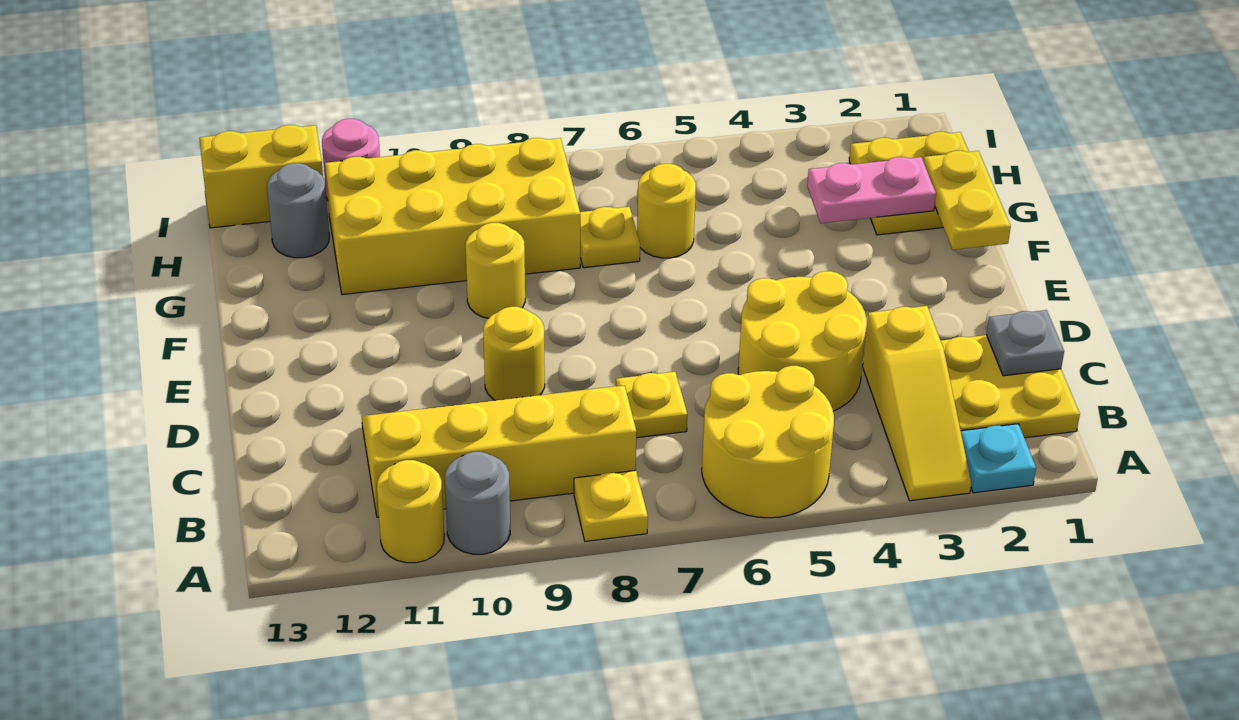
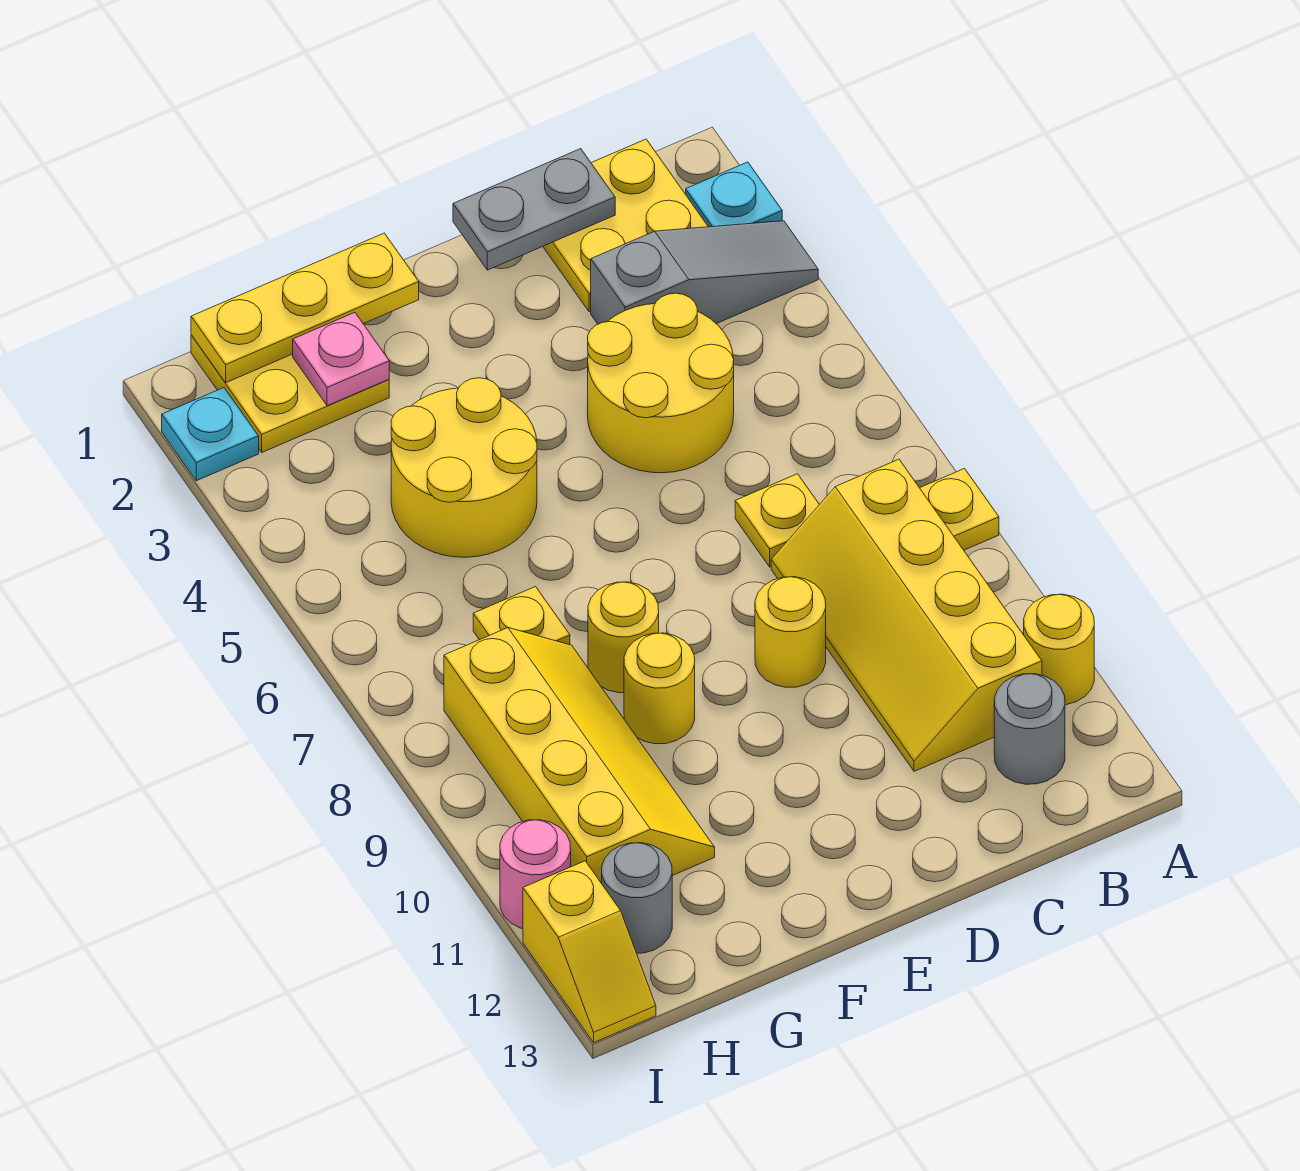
yellow slope A3:C3 level 1 top C -> grey slope A3:C3 level 1 top C
yellow round brick A5:B6 level 1 -> yellow round brick F4:G5 level 1
grey round brick A10 level 1 -> grey round brick B12 level 1
grey plate C1 level 2 -> grey plate C1:D1 level 2
yellow plate F1:G1 level 2 -> yellow plate F1:H1 level 2
pink plate G2:G3 level 2 -> pink plate G2 level 2
yellow round brick G6 level 1 -> yellow round brick F8 level 1
yellow brick G8:H11 level 1 -> yellow slope G8:H11 level 1 top H
none -> cyan plate I2 level 1
yellow brick I12:I13 level 1 -> yellow slope I12:I13 level 1 top 12

